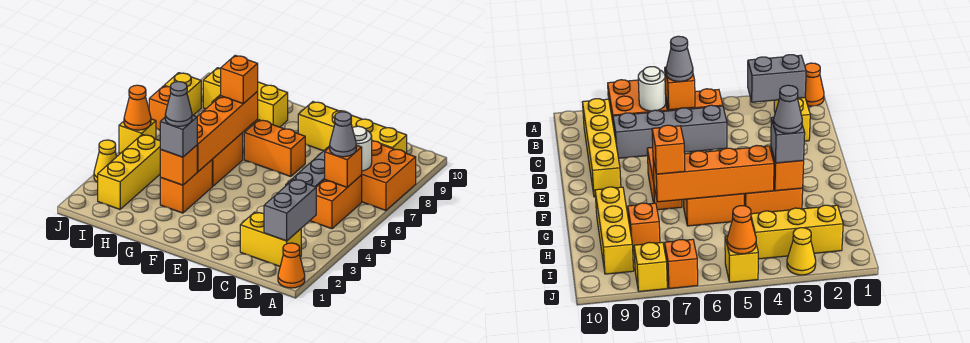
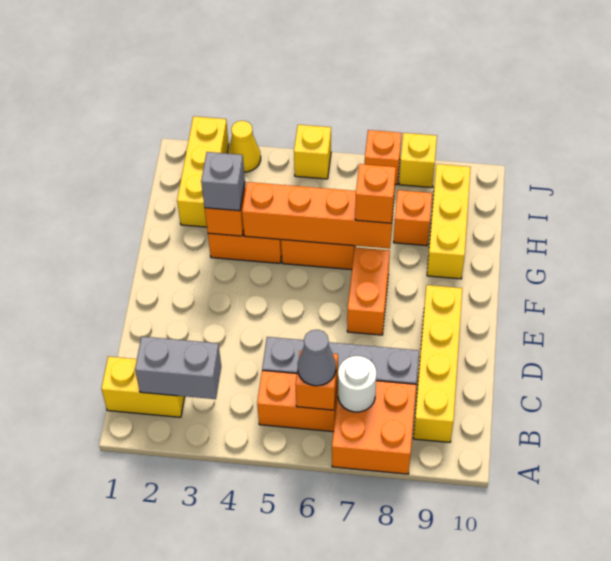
orange cone A1 level 1 -> none
yellow brick B2:C2 level 1 -> yellow brick B1:B2 level 1
grey cone G3 level 4 -> none
yellow brick I2:I4 level 1 -> yellow brick H2:J2 level 1
orange cone J5 level 2 -> none

